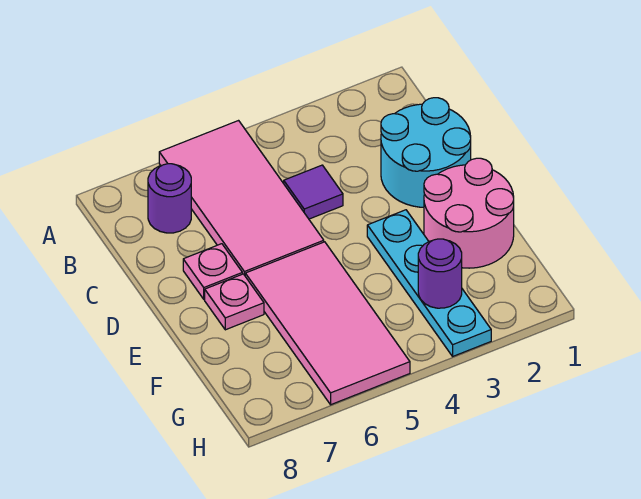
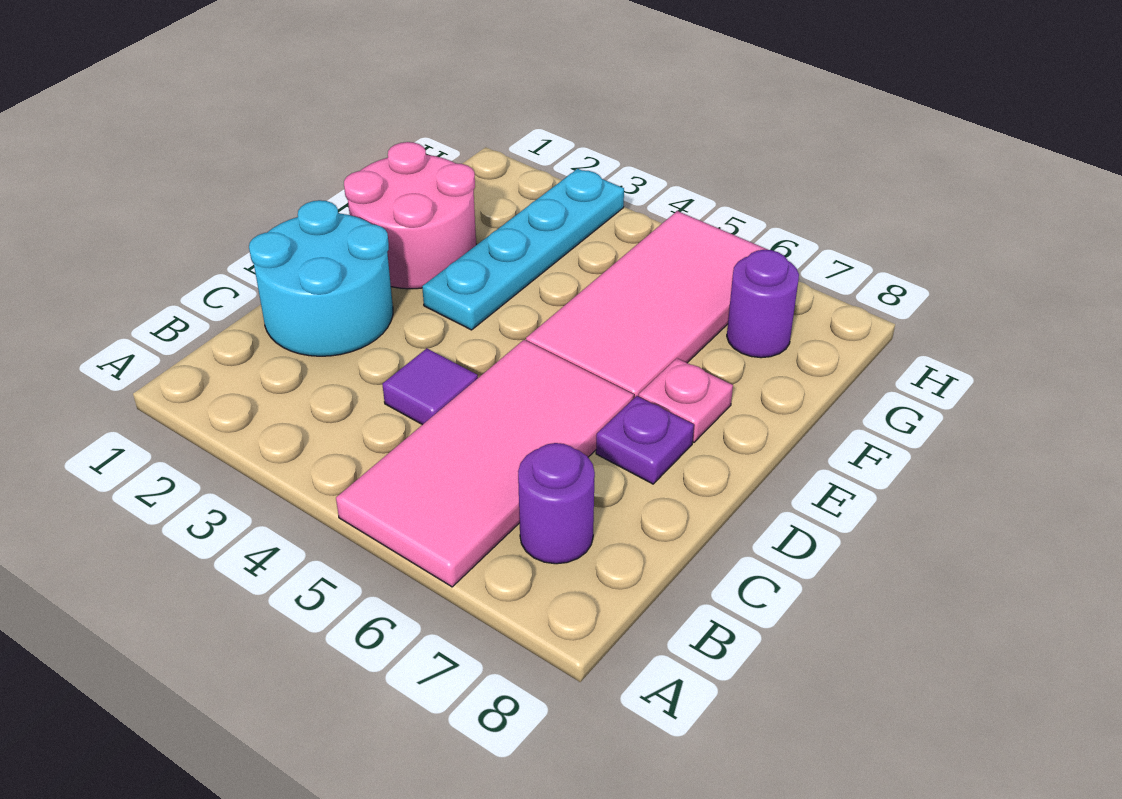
pink plate D7 level 1 -> purple plate D7 level 1
purple round brick G3 level 2 -> purple round brick G7 level 1

